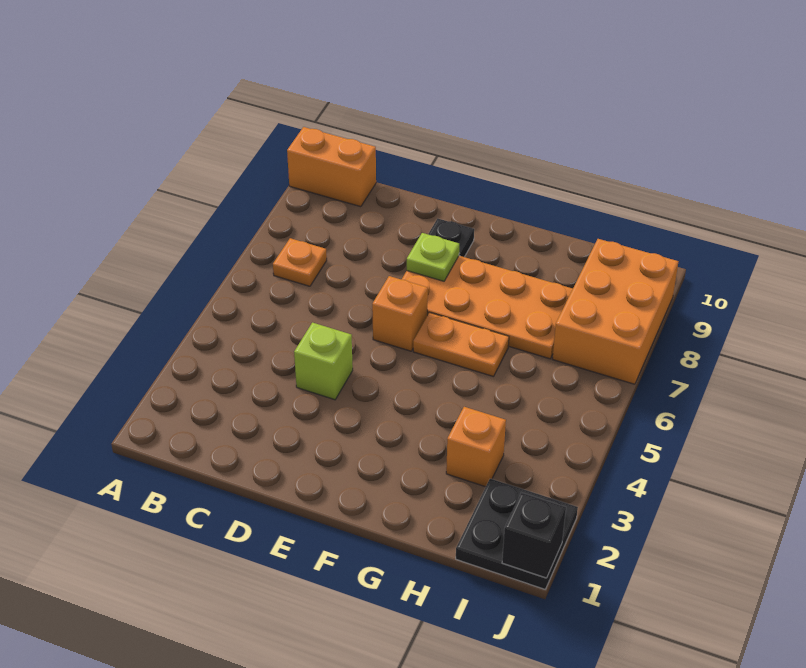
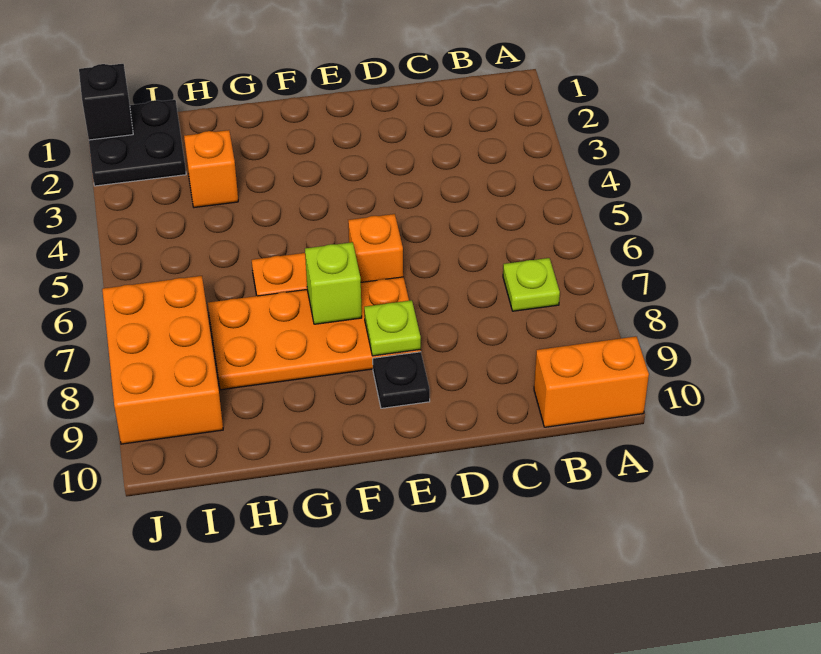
orange plate B7 level 1 -> lime plate B7 level 1
lime brick D4 level 1 -> lime brick F7 level 2

